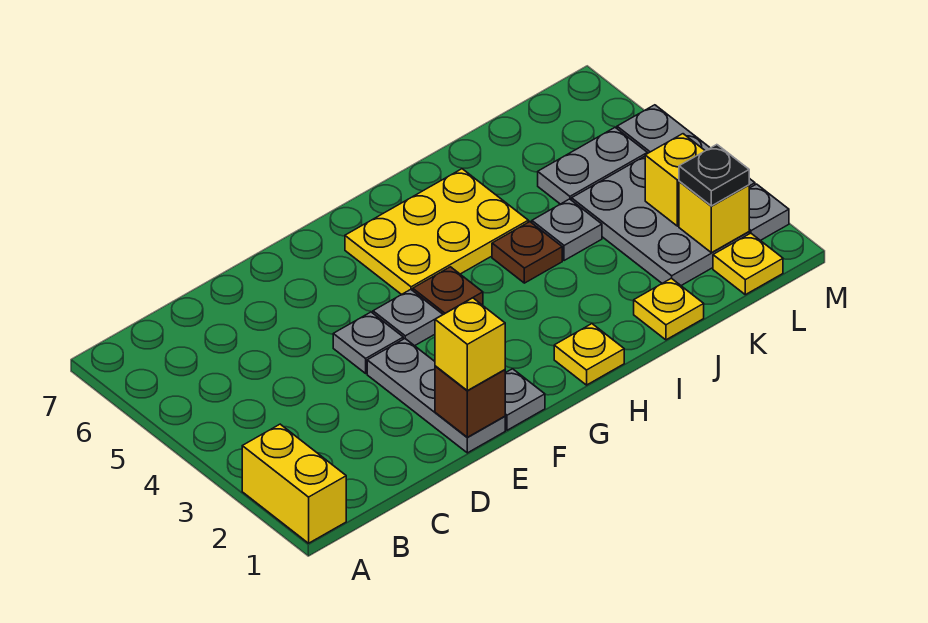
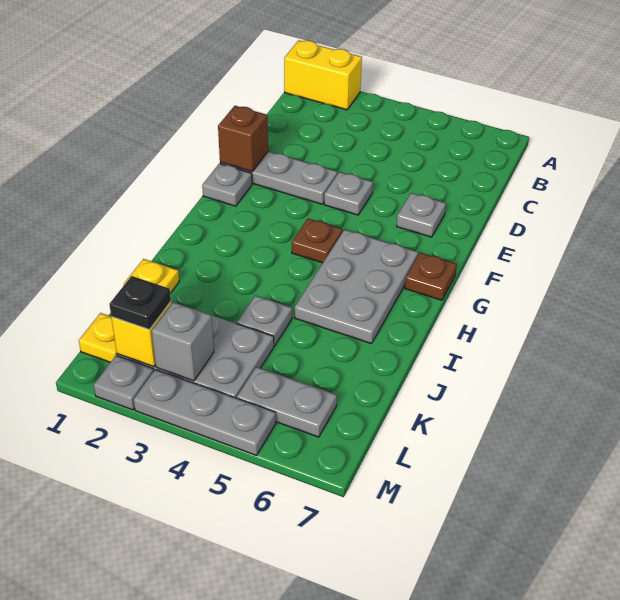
yellow brick E1 level 3 -> none
grey plate F4 level 1 -> grey plate E6 level 1
yellow plate G5:I6 level 1 -> grey plate G5:I6 level 1
yellow plate H1 level 1 -> none
brown plate I4 level 1 -> brown plate G7 level 1
grey plate K5:L5 level 1 -> grey plate L5:L6 level 1
yellow brick L3 level 2 -> grey brick L3 level 2

